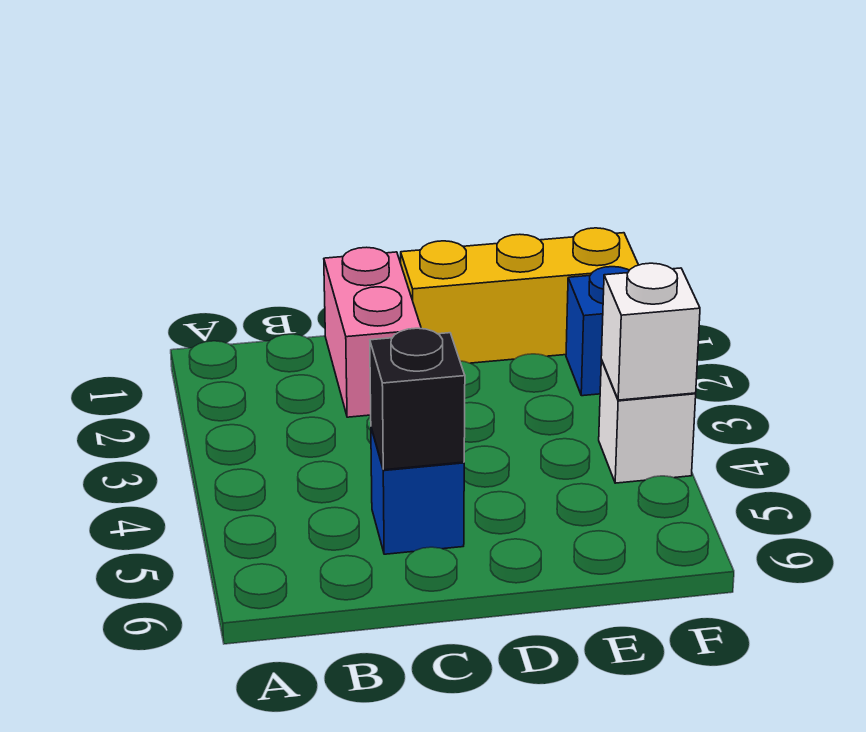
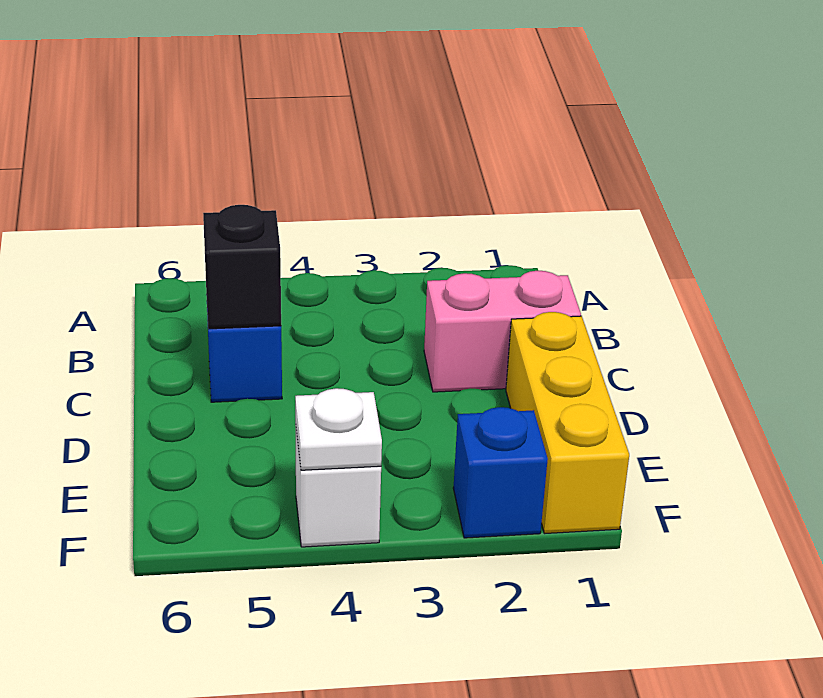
white brick F4 level 2 -> white plate F4 level 2

